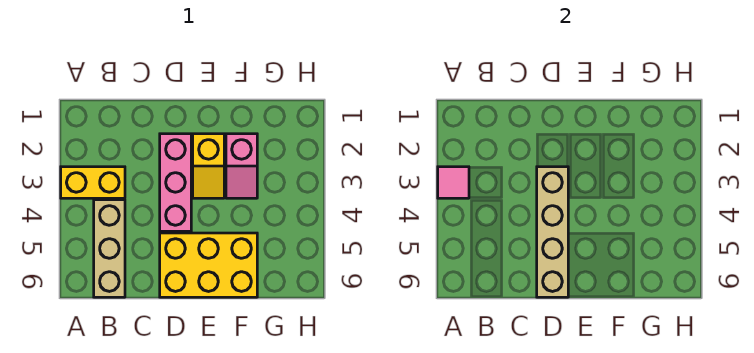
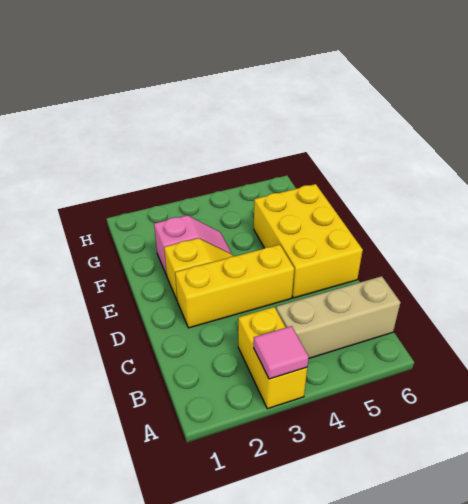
pink brick D2:D4 level 1 -> yellow brick D2:D4 level 1
tan brick D3:D6 level 2 -> none

